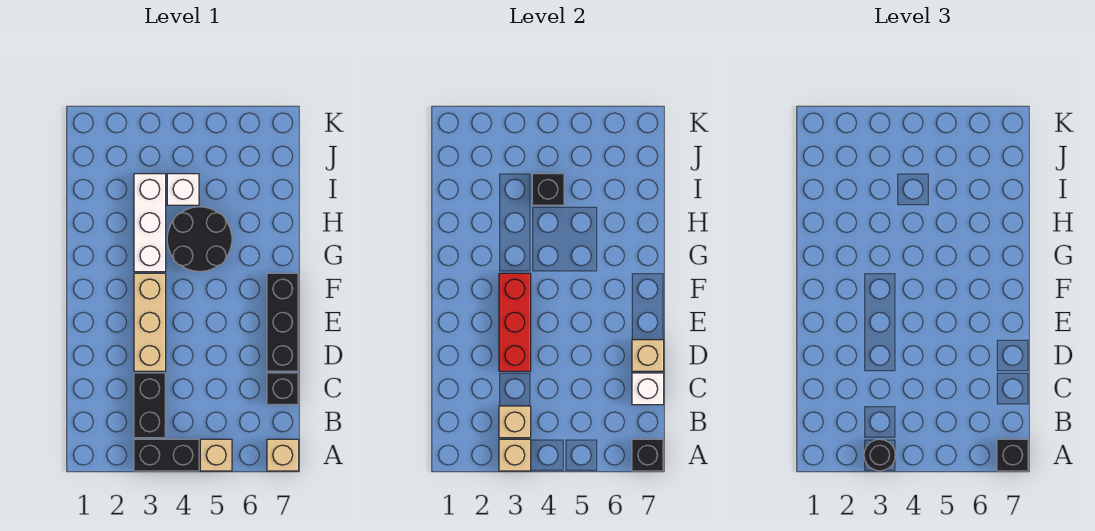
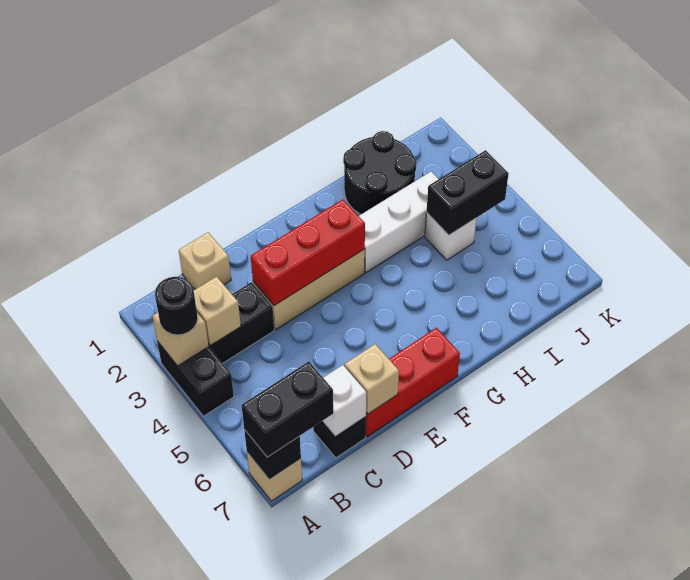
tan brick A5 level 1 -> tan brick C1 level 1
black brick A7 level 3 -> black brick A7:B7 level 3
black brick D7:F7 level 1 -> red brick D7:F7 level 1
black round brick G4:H5 level 1 -> black round brick H1:I2 level 1
black brick I4 level 2 -> black brick I4:J4 level 2

